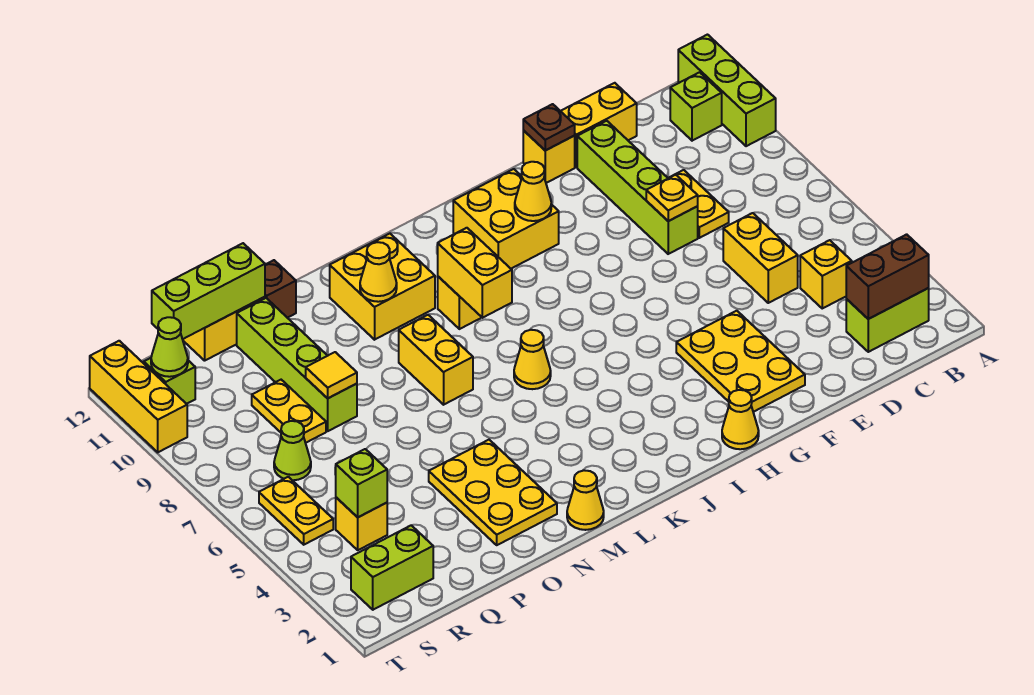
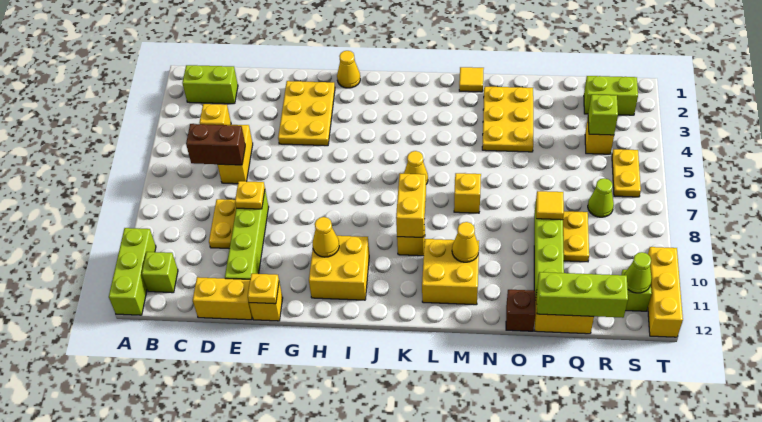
brown brick B2:C2 level 2 -> brown brick C6:D6 level 2
brown plate F12 level 2 -> yellow plate F12 level 2
yellow cone M1 level 1 -> yellow tile M1 level 1
yellow brick M7:M8 level 1 -> yellow brick M7 level 1

